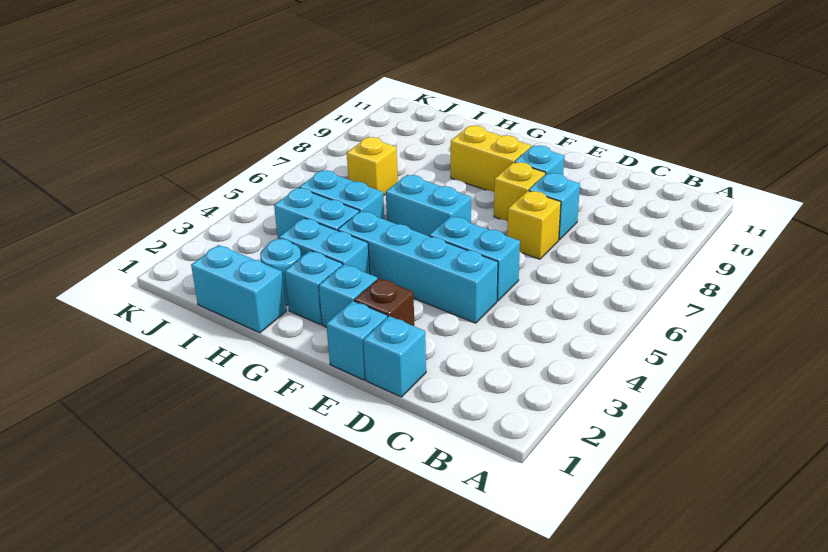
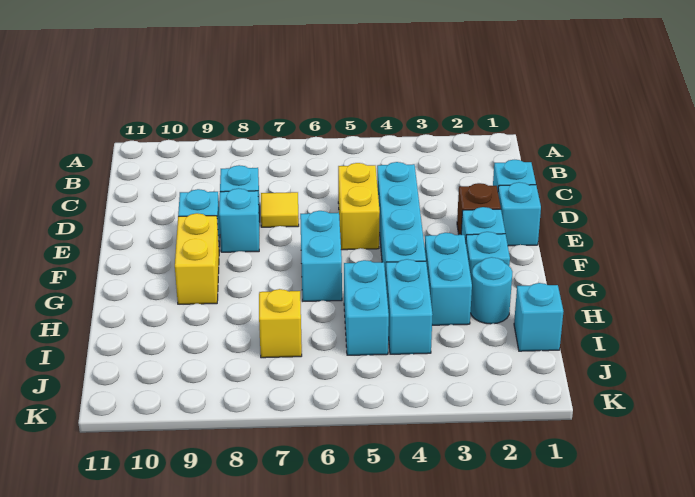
cyan brick D5:E5 level 1 -> yellow brick D5:E5 level 1
yellow brick D7 level 1 -> yellow tile D7 level 1
yellow brick E8 level 1 -> cyan brick E8 level 1
cyan brick H1:I1 level 1 -> cyan brick I1 level 1

